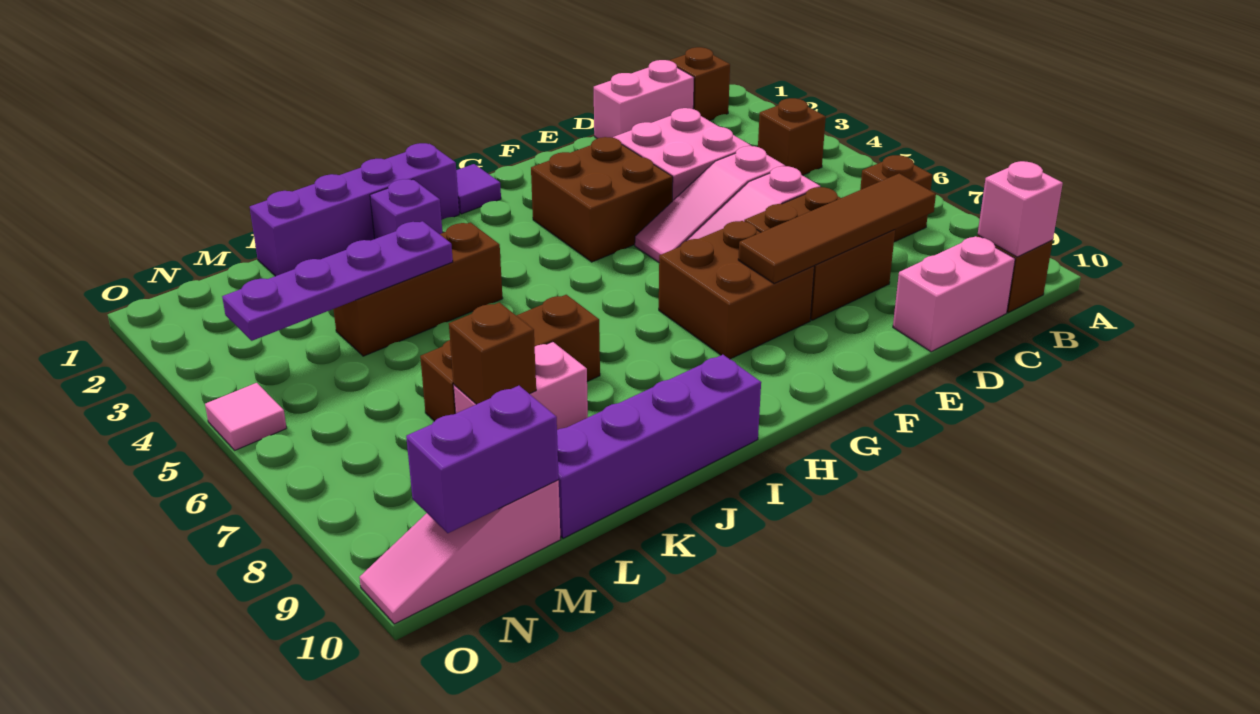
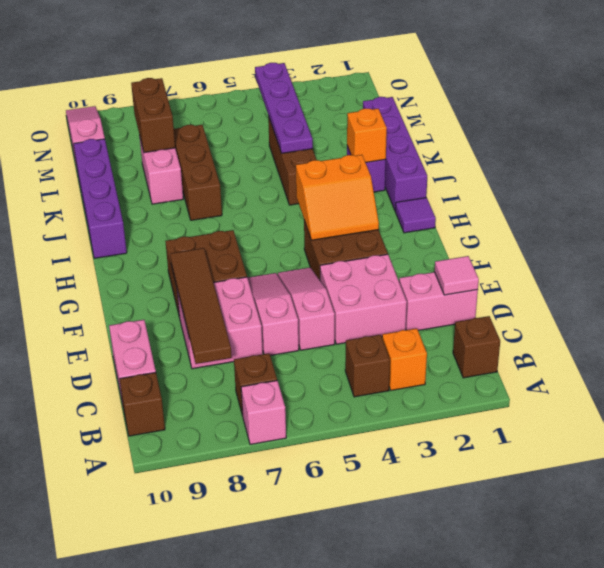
none -> orange brick B3 level 1
pink brick B10 level 2 -> pink brick A7 level 1
pink brick C1:D1 level 1 -> pink brick D1:D2 level 1
brown brick D7:E8 level 1 -> pink brick D7:E8 level 1
none -> orange slope G3:H4 level 2 top H
none -> orange brick J2 level 2
brown brick L8 level 2 -> brown brick L8:M8 level 2
purple brick M10:N10 level 2 -> none
pink tile O5 level 1 -> pink tile D1 level 2

